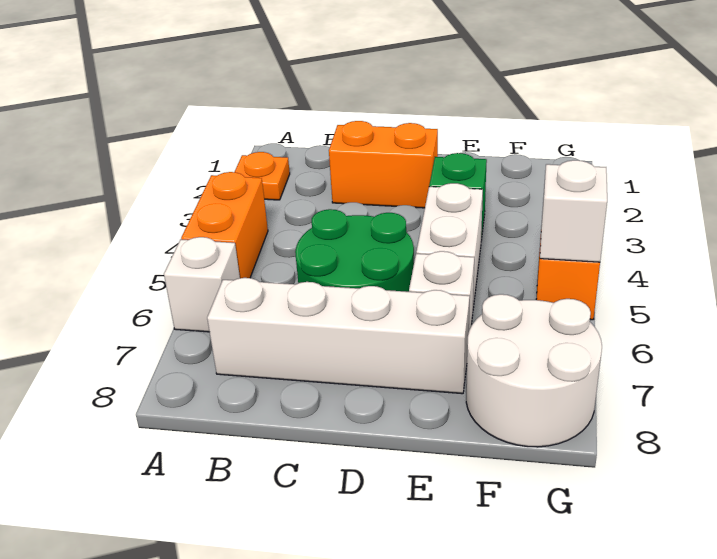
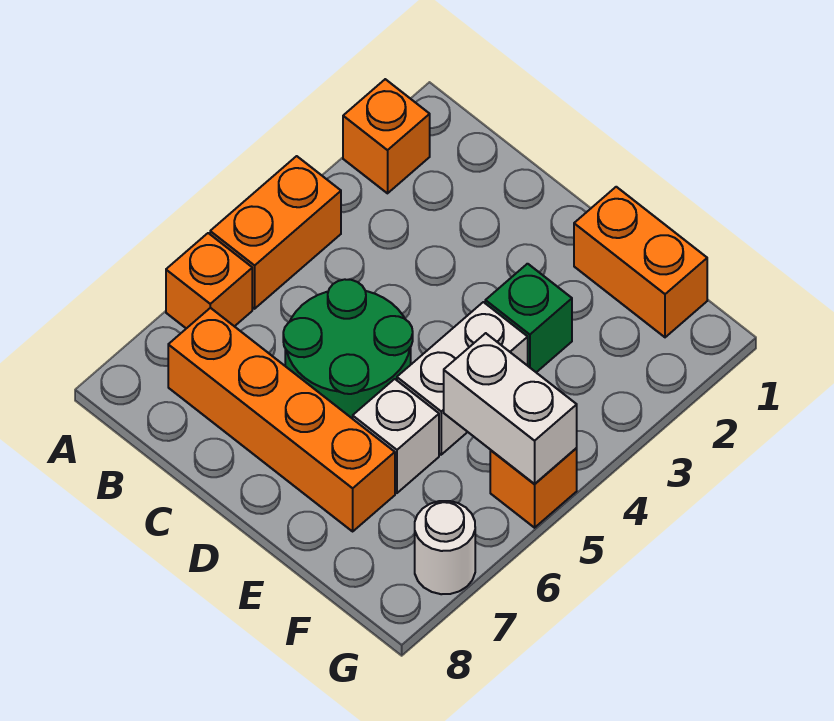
orange plate A2 level 1 -> orange brick A2 level 1
white brick A6 level 1 -> orange brick A6 level 1
white brick B7:E7 level 1 -> orange brick B7:E7 level 1
orange brick C2:D2 level 1 -> orange brick E1:F1 level 1
white round brick F7:G8 level 1 -> white round brick G7 level 1
white brick G5 level 2 -> white brick F5:G5 level 2

